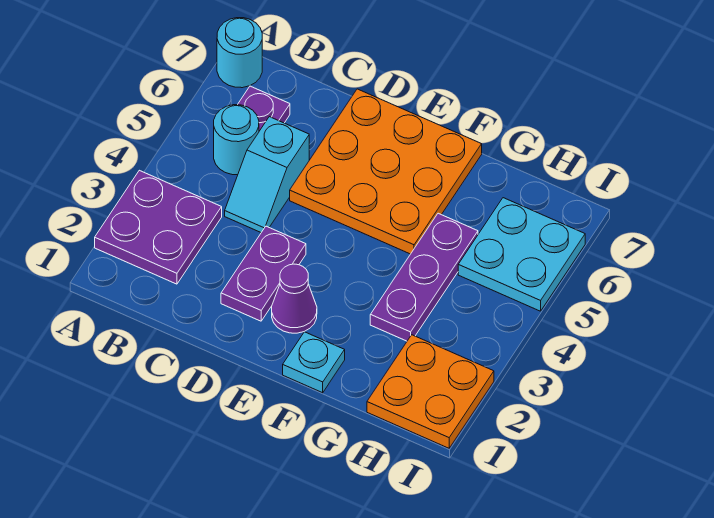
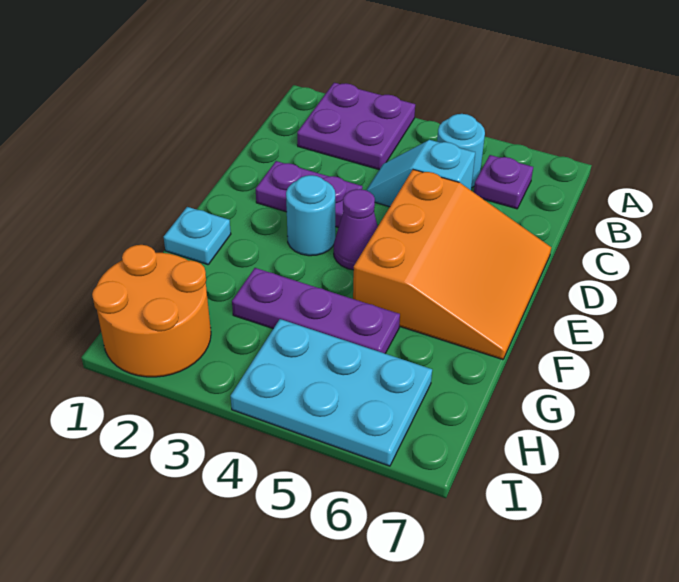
cyan round brick A7 level 1 -> cyan round brick E3 level 1
orange plate D5:F7 level 1 -> orange slope D5:F7 level 1 top 5
purple cone E2 level 1 -> purple cone E4 level 1
orange plate H1:I2 level 1 -> orange round brick H1:I2 level 1
cyan plate H5:I6 level 1 -> cyan plate H4:I6 level 1

